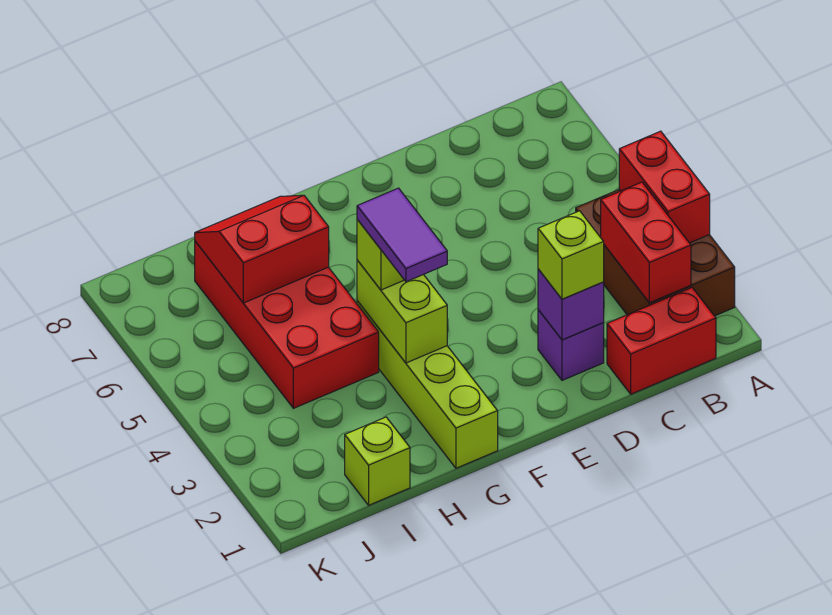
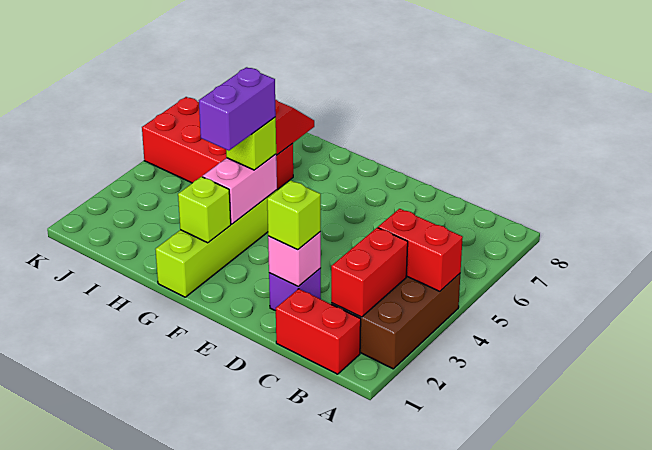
red brick A3:A4 level 2 -> red brick A4:B4 level 2
purple brick D2 level 2 -> pink brick D2 level 2
lime brick G3:G4 level 2 -> pink brick G3:G4 level 2
purple tile G3:G4 level 4 -> purple brick G3:G4 level 4
red brick H4:I7 level 1 -> red brick H5:K6 level 1
lime brick I1 level 1 -> lime brick G2 level 2

